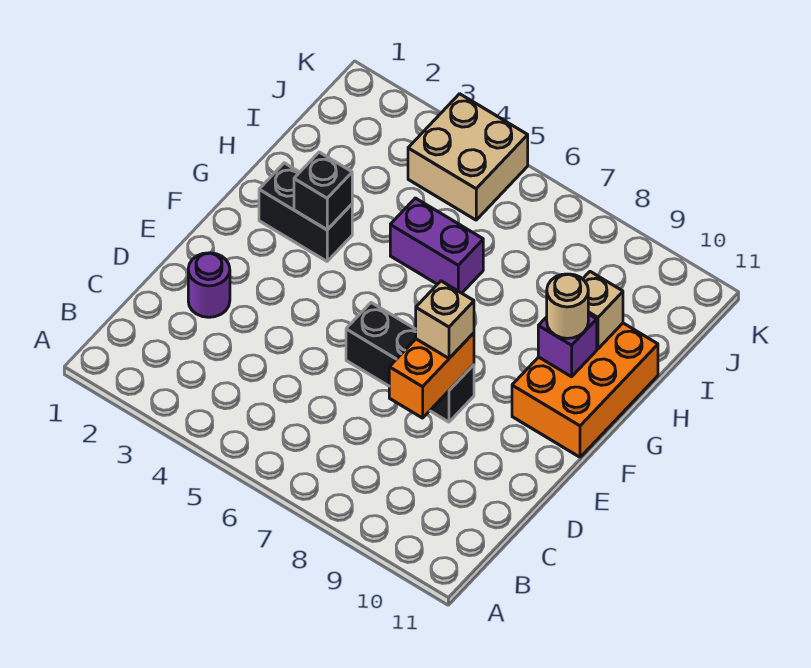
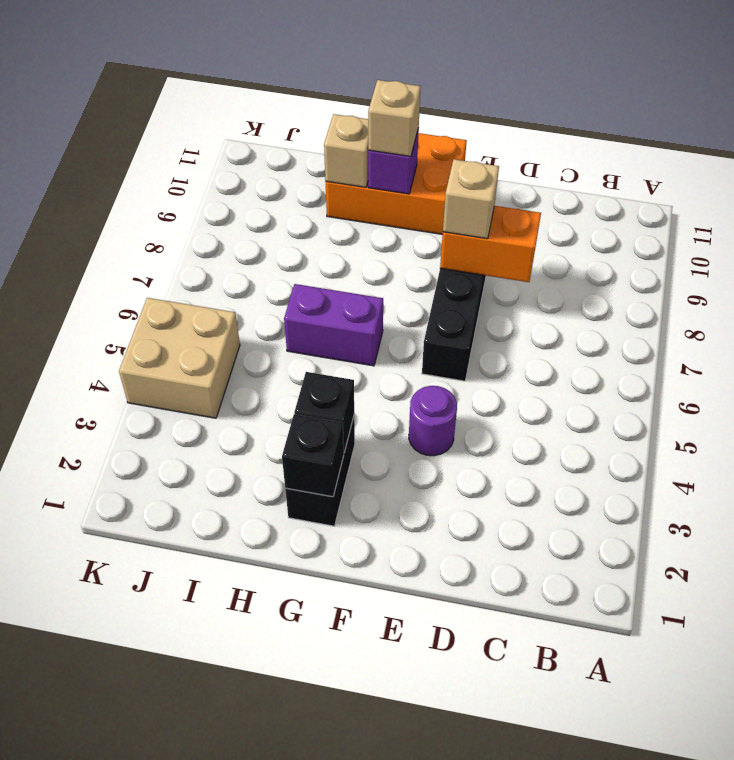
purple round brick D2 level 1 -> purple round brick E4 level 1
none -> black brick G2 level 2
tan round brick G10 level 3 -> tan brick G10 level 3
purple brick H5:H6 level 1 -> purple brick G6:H6 level 1

